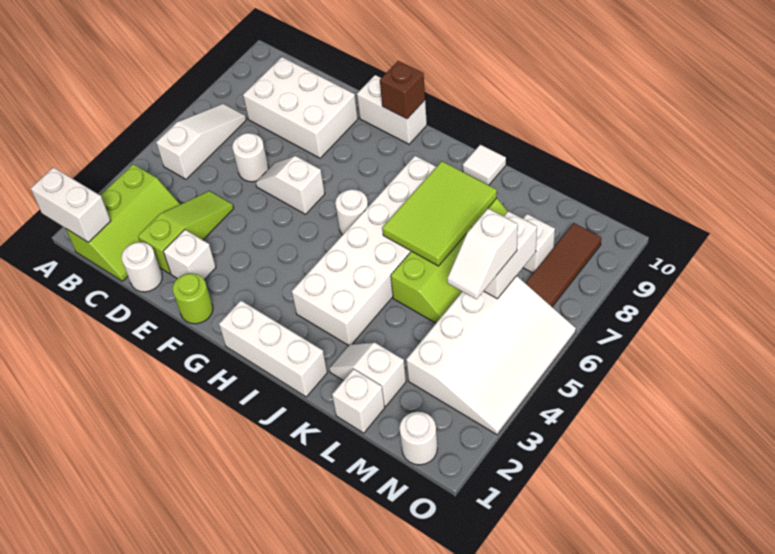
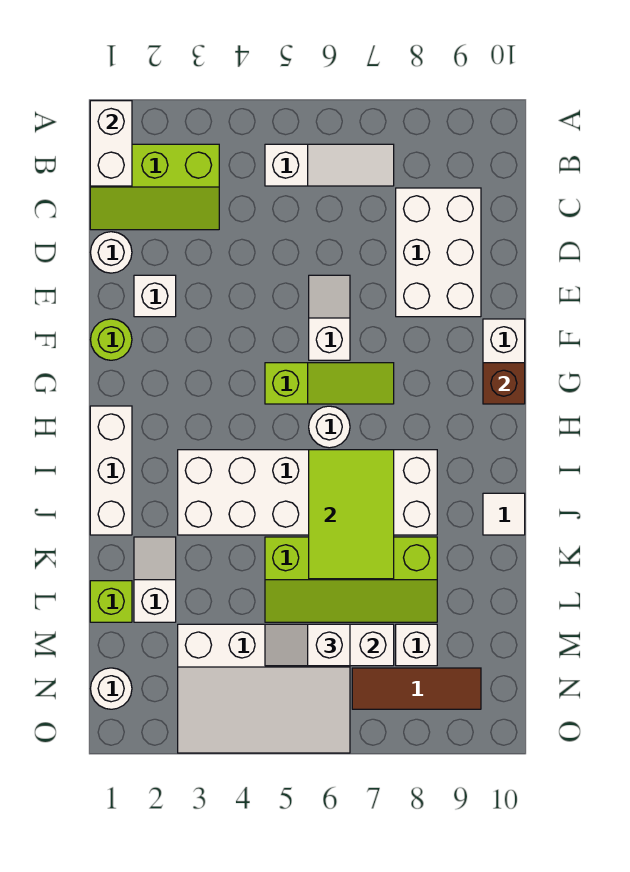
lime slope D2:D4 level 1 top 2 -> lime slope G5:G7 level 1 top 5
white round brick D6 level 1 -> none
lime tile J6:K8 level 2 -> lime tile I6:K7 level 2
white brick L1 level 1 -> lime brick L1 level 1

